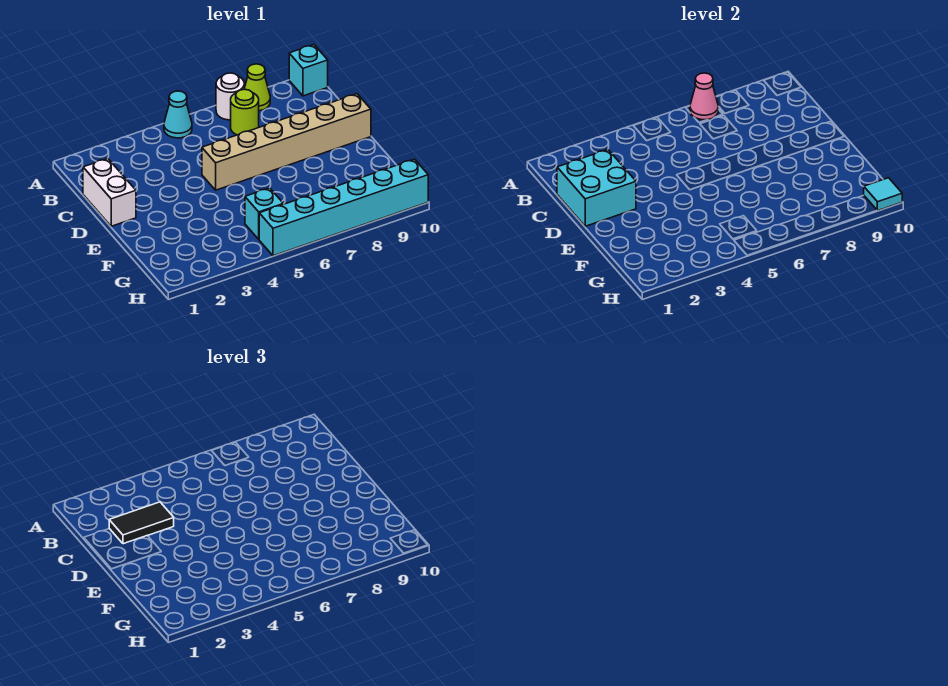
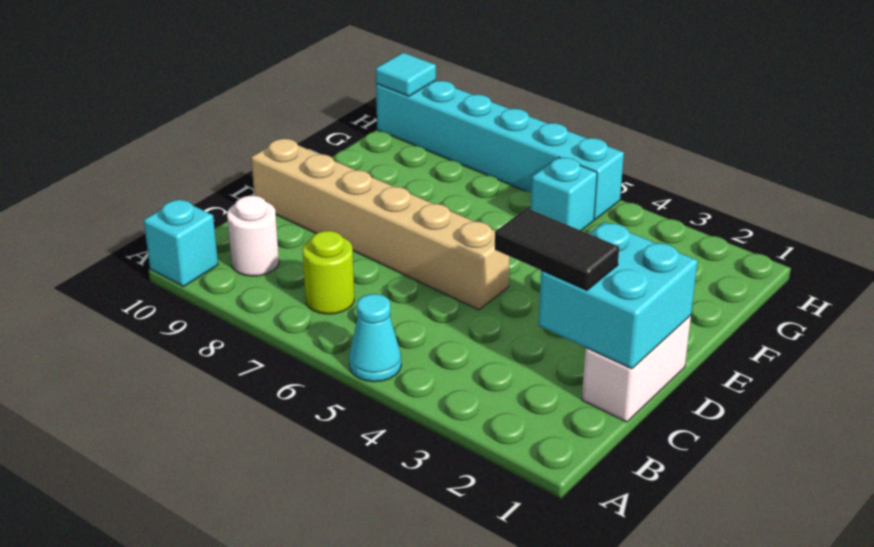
white round brick A7 level 1 -> white round brick B9 level 1
pink cone A7 level 2 -> none
lime cone A8 level 1 -> none

